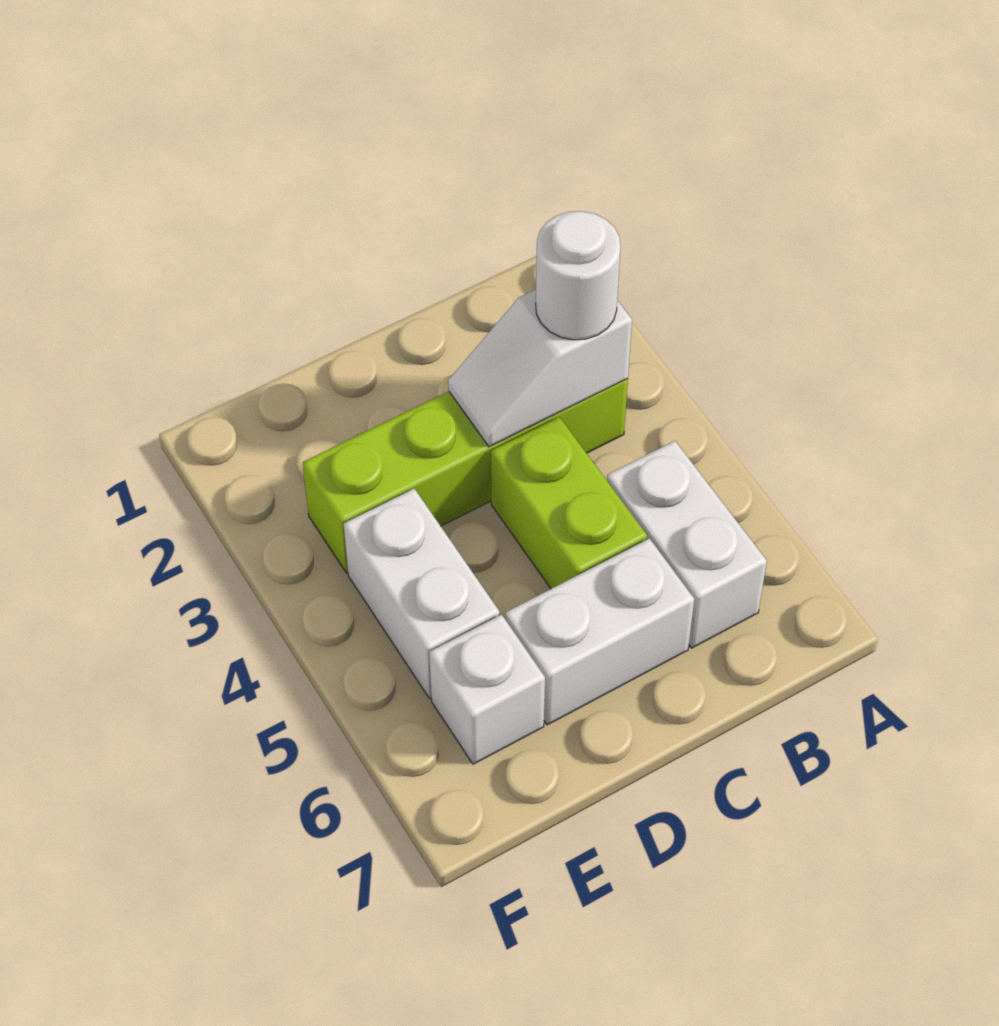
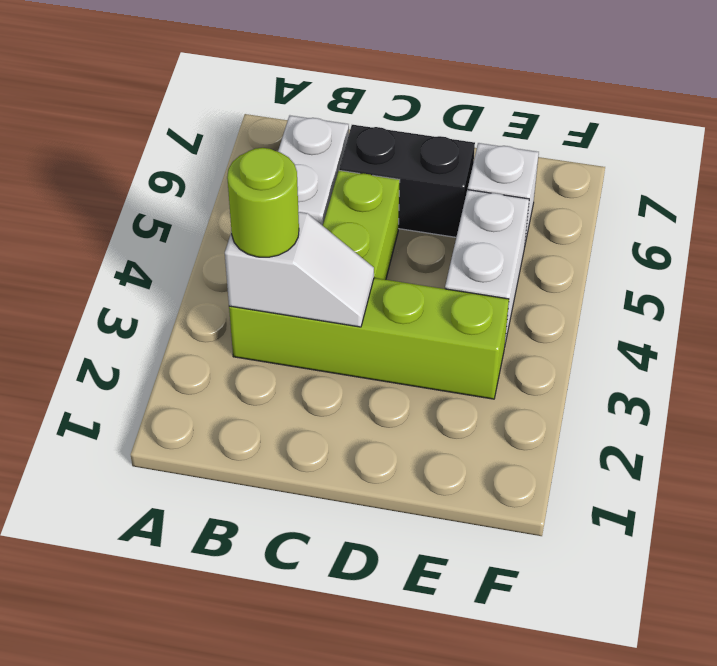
white round brick B3 level 3 -> lime round brick B3 level 3
white brick C6:D6 level 1 -> black brick C6:D6 level 1

